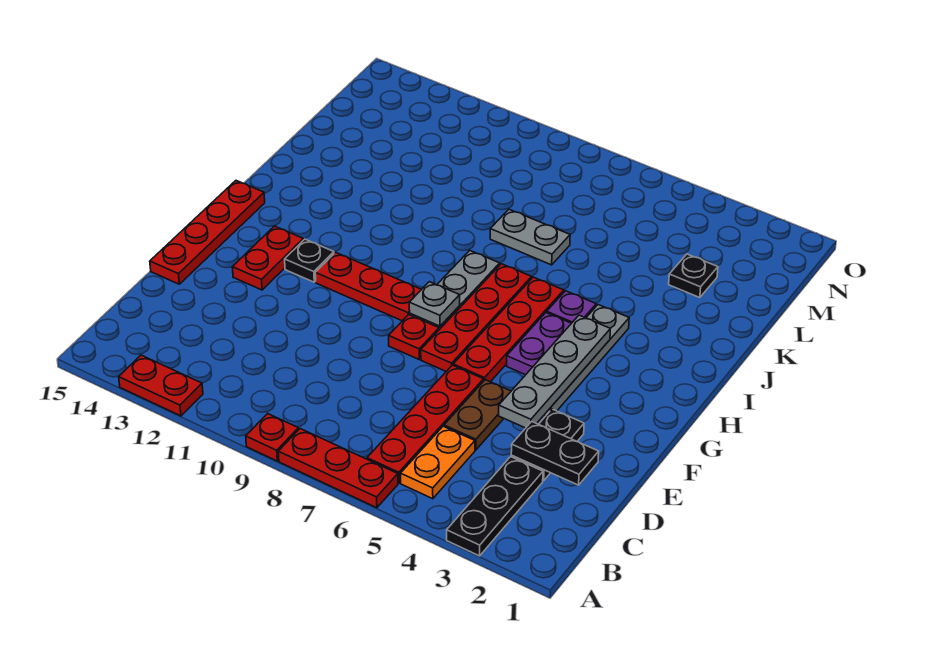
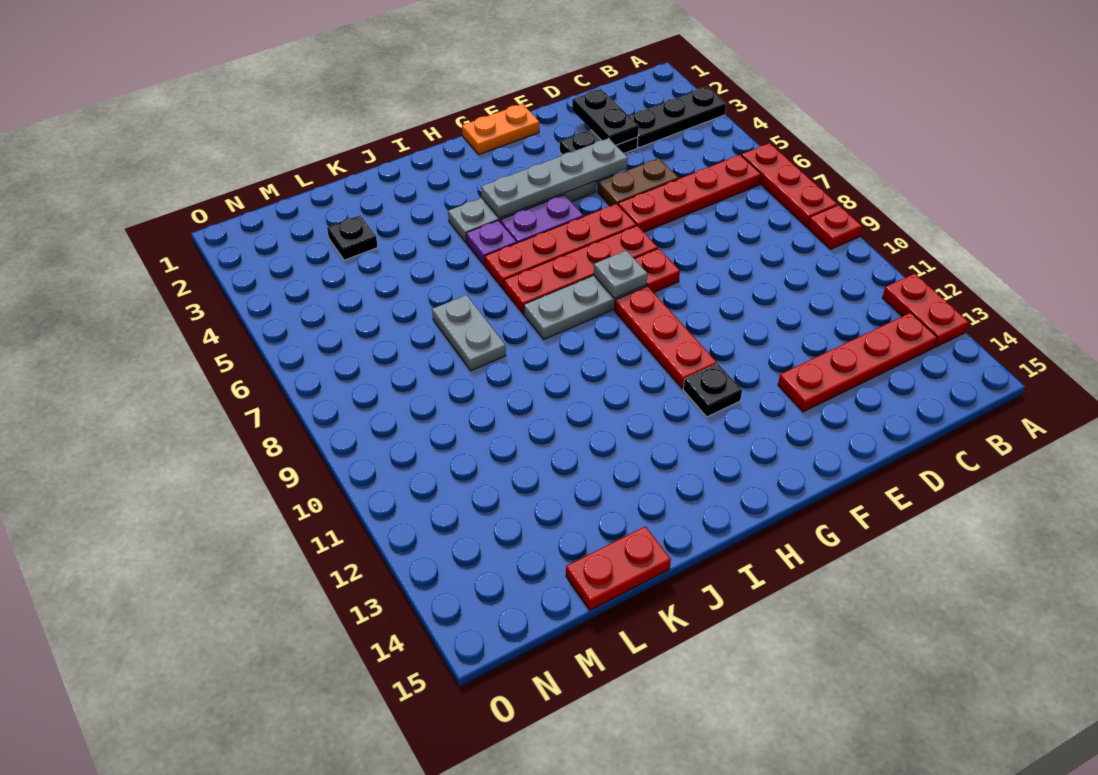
orange plate B5:C5 level 1 -> orange plate F1:G1 level 1
red plate E15:H15 level 1 -> red plate B13:E13 level 1
red plate F13:G13 level 1 -> red plate K15:L15 level 1

